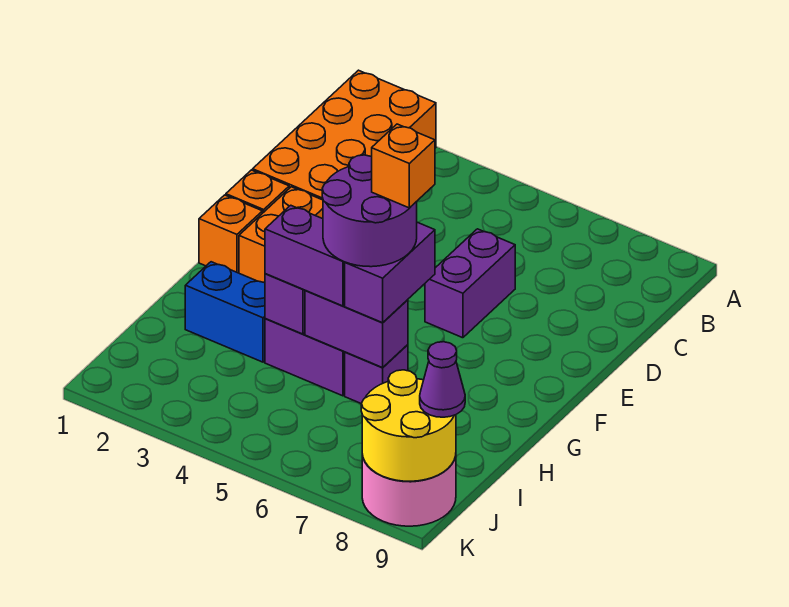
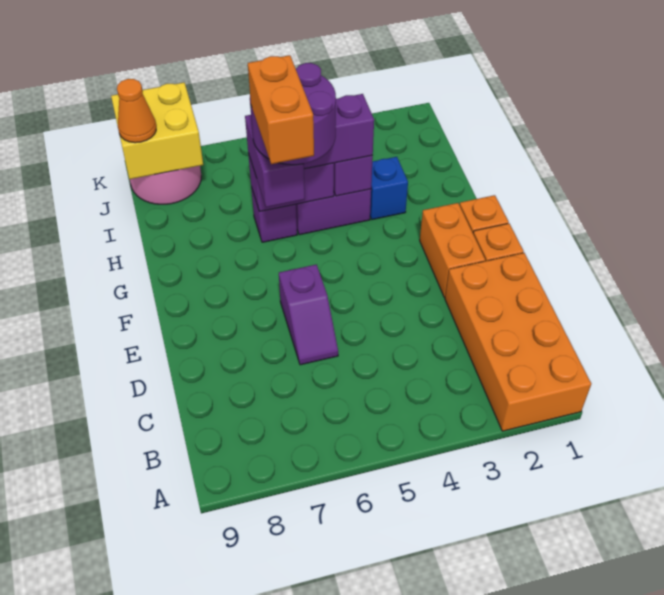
purple brick D6:E6 level 1 -> purple slope D6:E6 level 1 top E
orange brick G6 level 5 -> orange brick F6:G6 level 5
blue brick H2:H3 level 1 -> blue brick H3 level 1
yellow round brick J8:K9 level 2 -> yellow brick J8:K9 level 2
purple cone J9 level 3 -> orange cone J9 level 3

